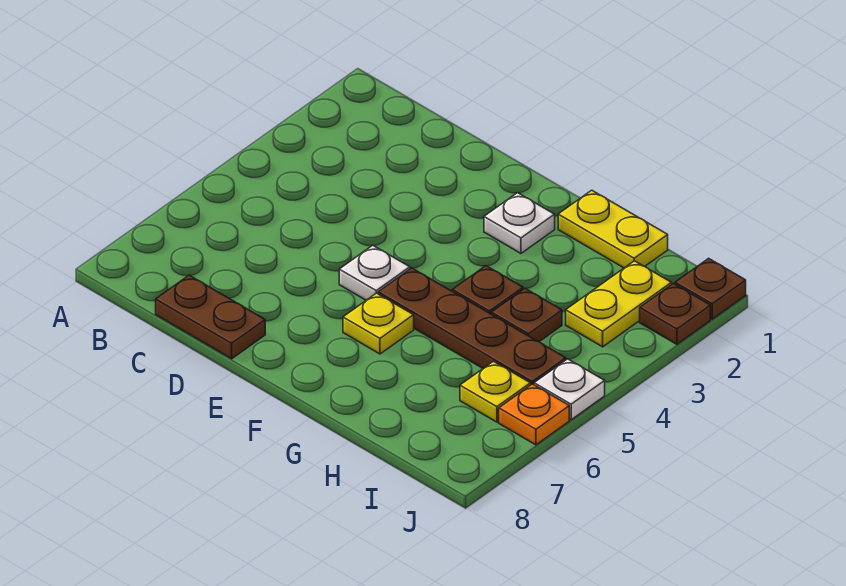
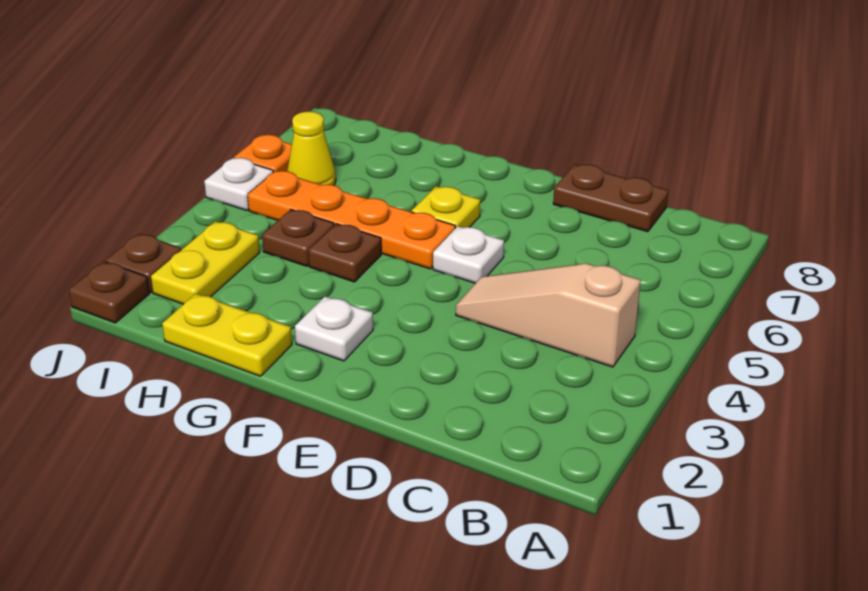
none -> tan slope B4:D4 level 1 top B
brown plate F5:I5 level 1 -> orange plate F5:I5 level 1
yellow plate I6 level 1 -> yellow cone I6 level 1

